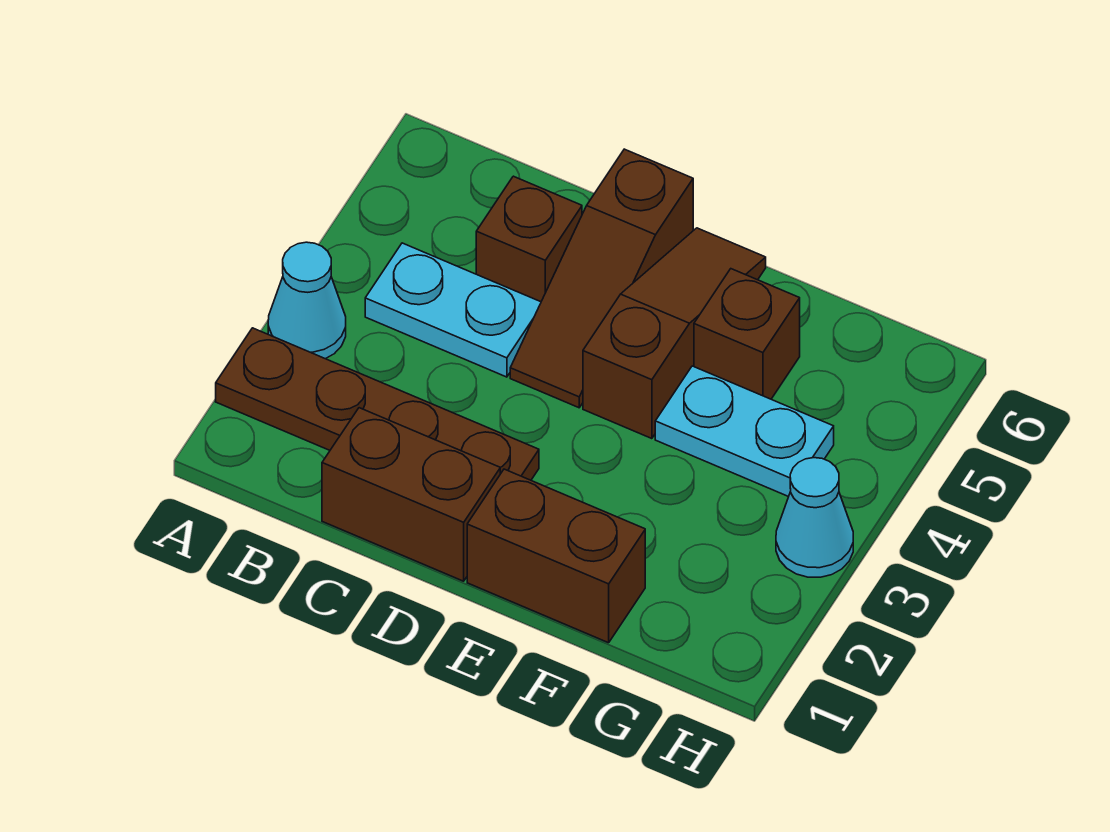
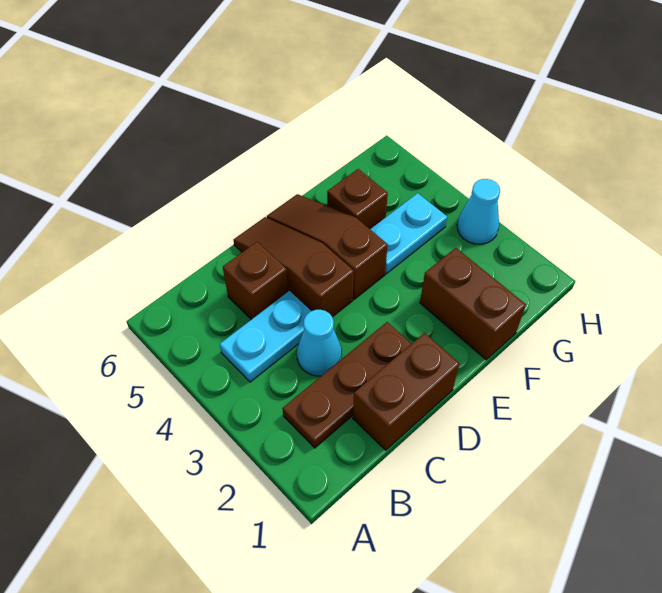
brown plate A2:D2 level 1 -> brown plate B2:D2 level 1
cyan cone A3 level 1 -> cyan cone C3 level 1
brown slope D4:D6 level 1 top 6 -> brown slope D4:D6 level 1 top 4
brown brick E1:F1 level 1 -> brown brick F1:F2 level 1

